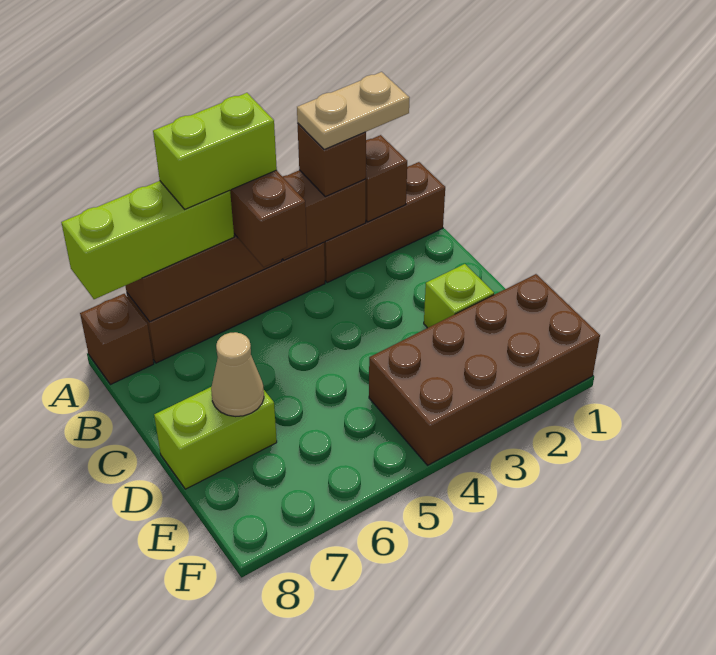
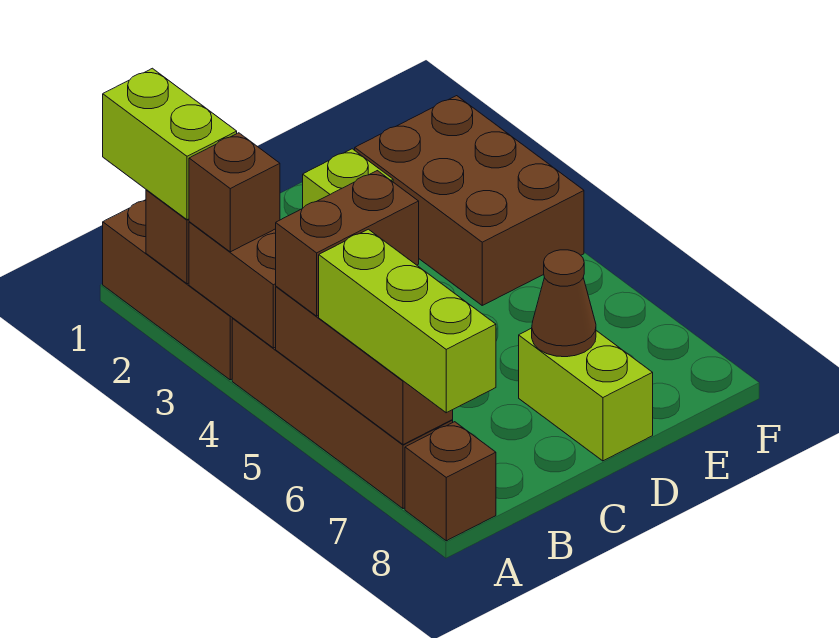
tan plate A2:A3 level 4 -> none
lime brick A5:A6 level 4 -> lime brick A1:A2 level 3
tan cone D7 level 2 -> brown cone D7 level 2
brown brick E1:F4 level 1 -> brown brick E2:F4 level 1

